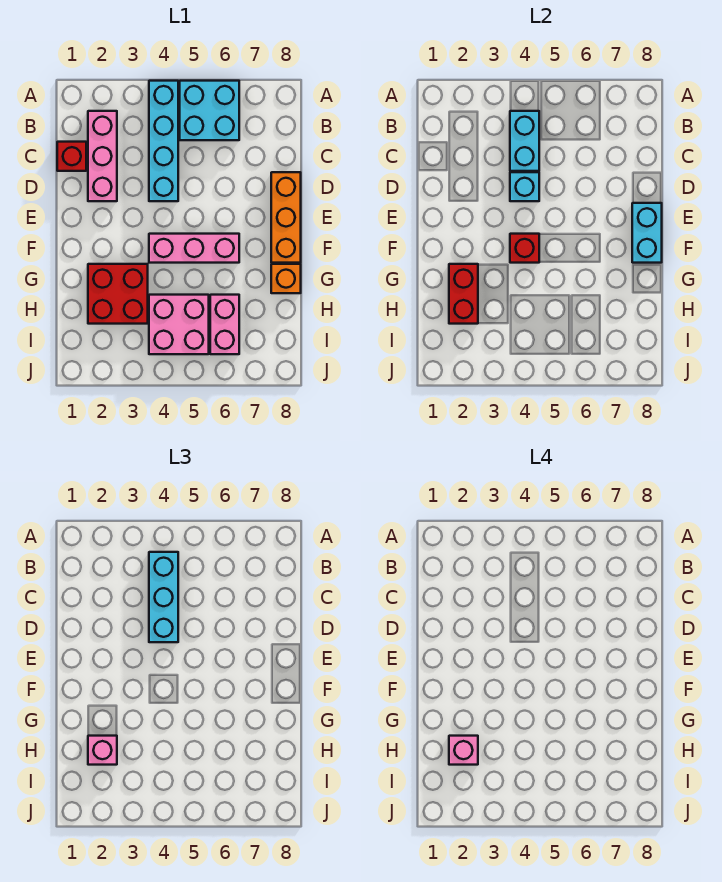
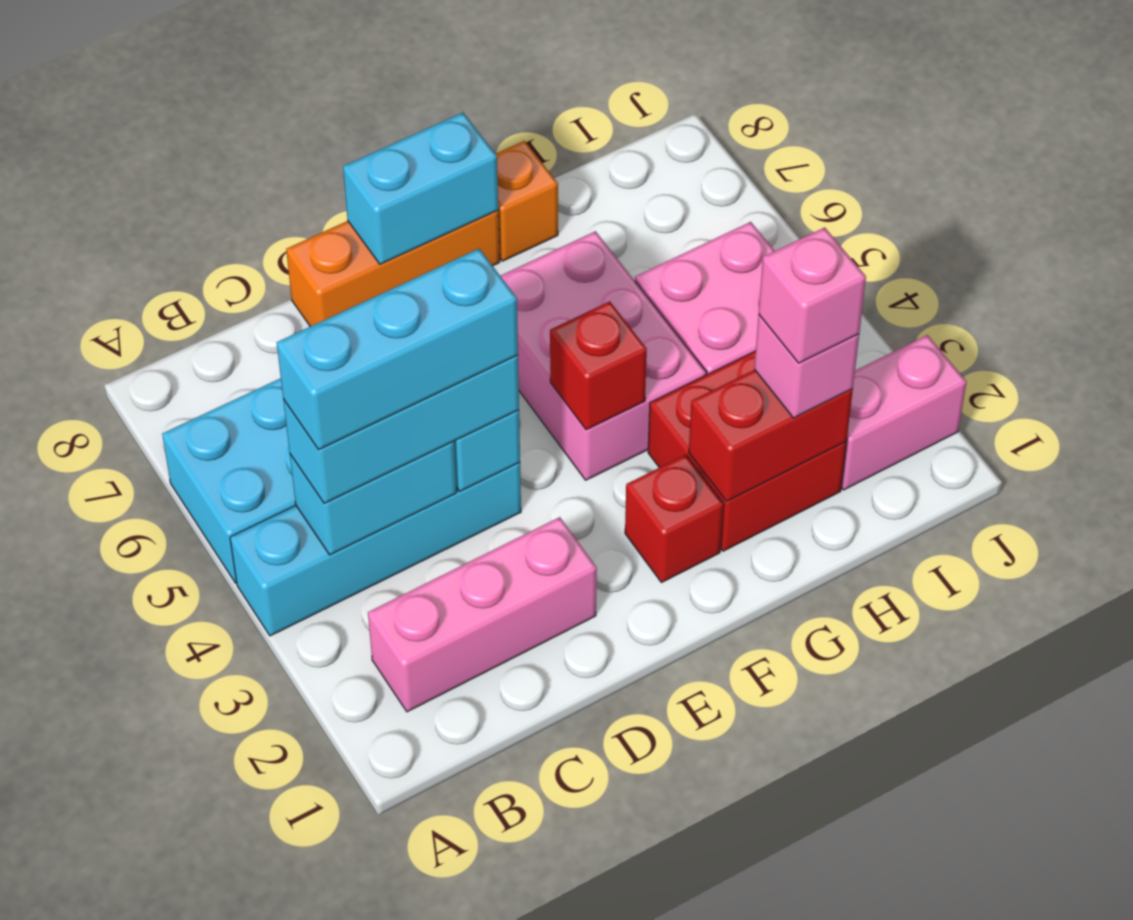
none -> cyan brick B4:D4 level 4
red brick C1 level 1 -> red brick F2 level 1
pink brick F4:F6 level 1 -> pink brick F4:G6 level 1
pink brick H6:I6 level 1 -> pink brick I2:J2 level 1

